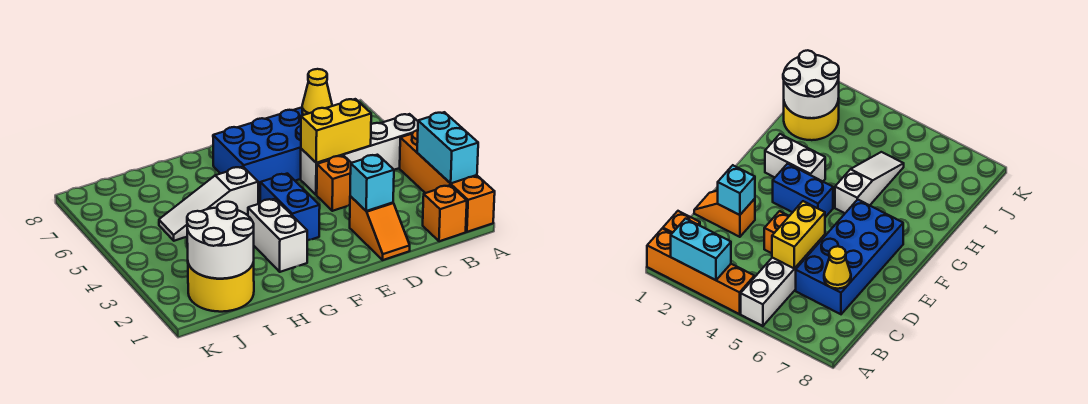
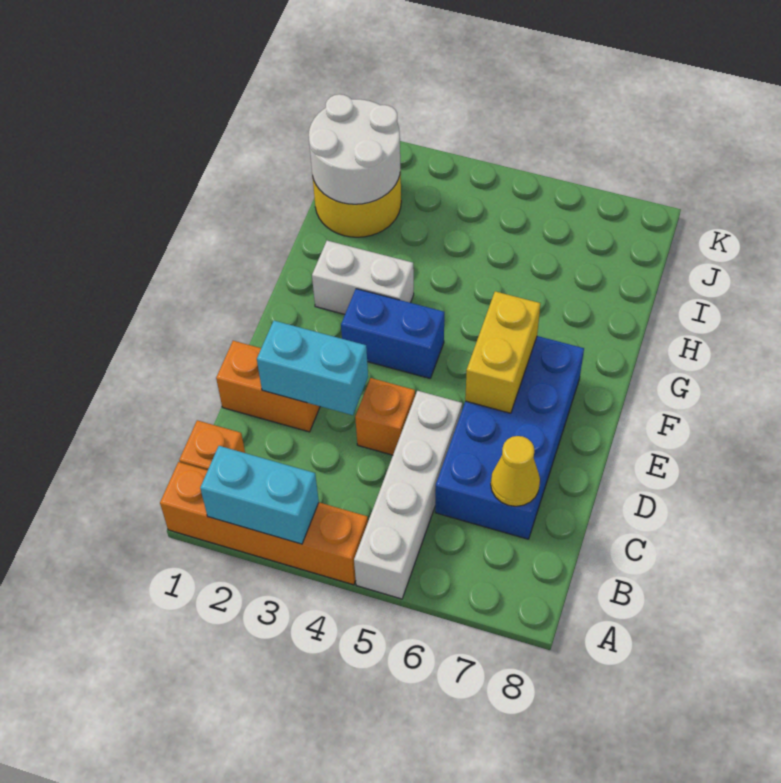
yellow brick C5:D5 level 2 -> yellow brick E6:F6 level 2
orange slope D1:D2 level 1 top 2 -> orange brick D1:D2 level 1
cyan brick D2 level 2 -> cyan brick D2:D3 level 2
white slope G5:I5 level 1 top G -> none

